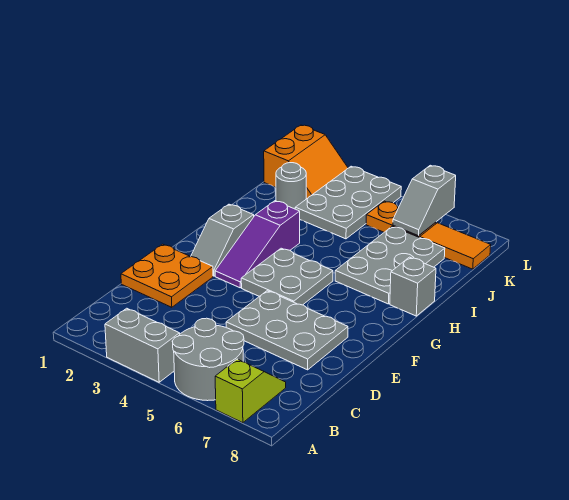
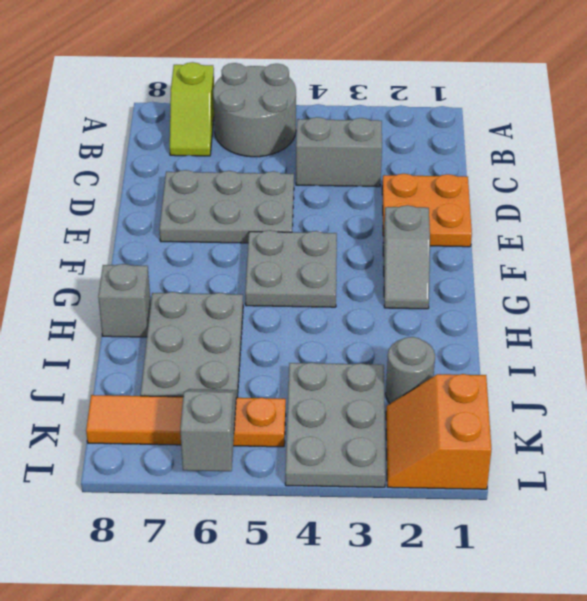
grey brick A3:A4 level 1 -> grey brick C3:C4 level 1
grey slope F2:G2 level 1 top G -> grey slope F2:G2 level 1 top F
purple slope F3:H3 level 1 top H -> none

